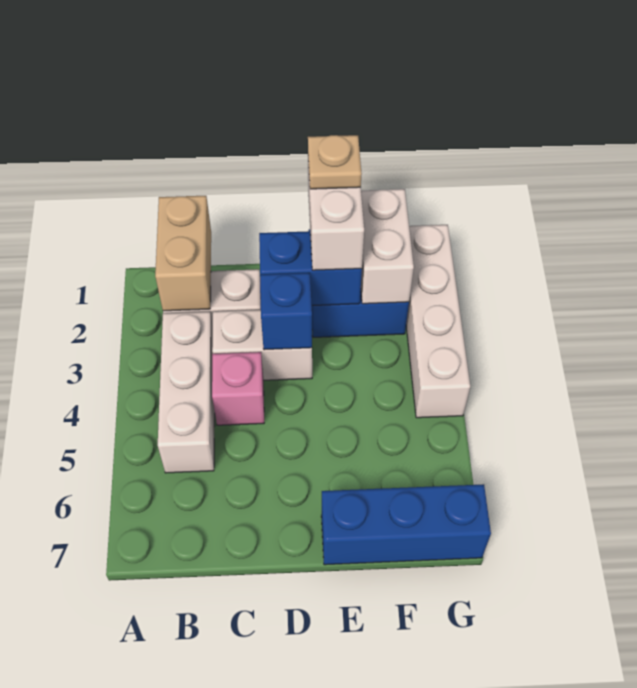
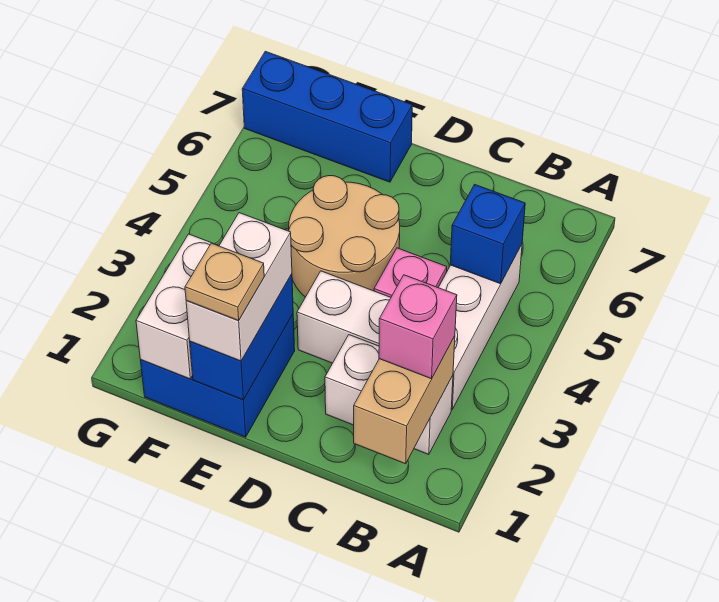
none -> pink brick B2 level 3
blue brick D2:E2 level 2 -> blue brick E1:E2 level 2
blue brick D3 level 2 -> blue brick B5 level 2
none -> tan round brick D4:E5 level 1
white brick G1:G4 level 1 -> none

